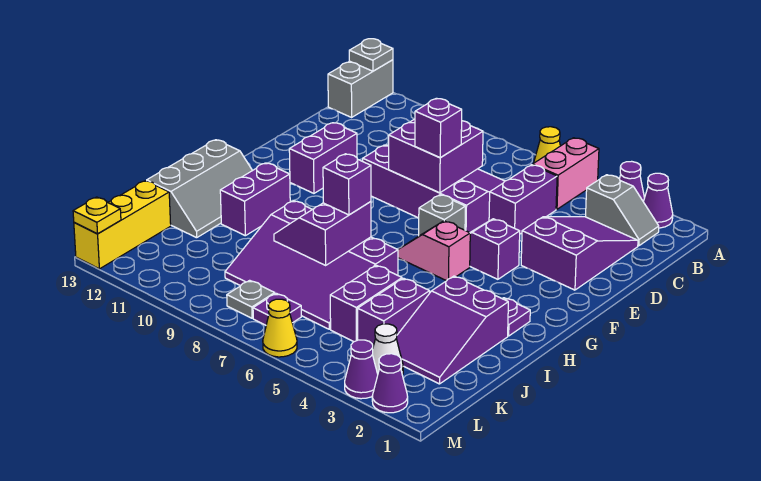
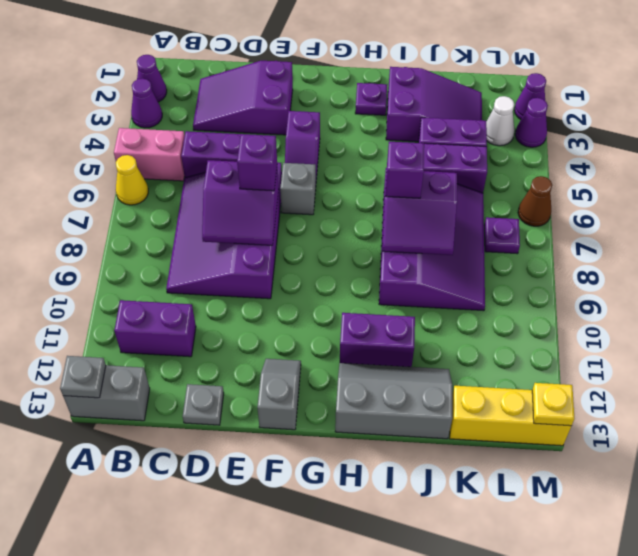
grey slope B2:B3 level 1 top 3 -> grey slope F12:F13 level 1 top 13
purple brick D7:E8 level 2 -> purple slope D7:E8 level 2 top 7
purple brick E11:F11 level 1 -> purple brick B11:C11 level 1
pink slope G5:G6 level 1 top 5 -> none
grey plate L8 level 1 -> grey plate D13 level 1
yellow cone M6 level 1 -> brown cone M6 level 1

